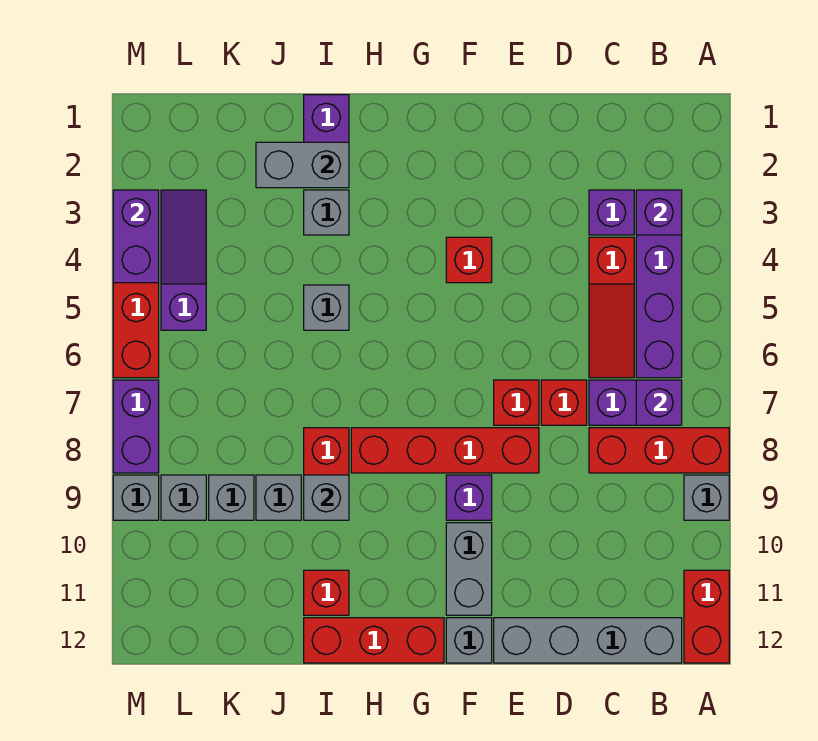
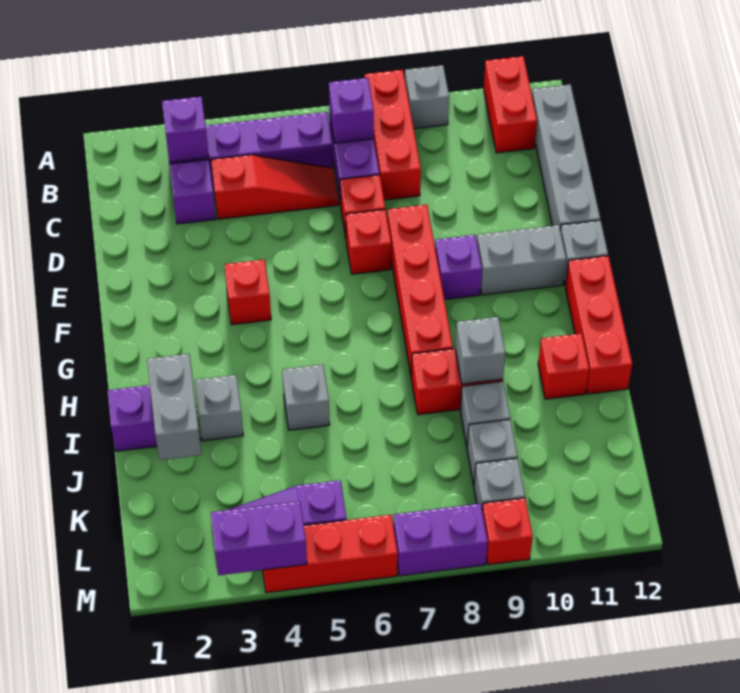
red brick A11:A12 level 1 -> red brick A11:B11 level 1
grey brick M9 level 1 -> red brick M9 level 1

